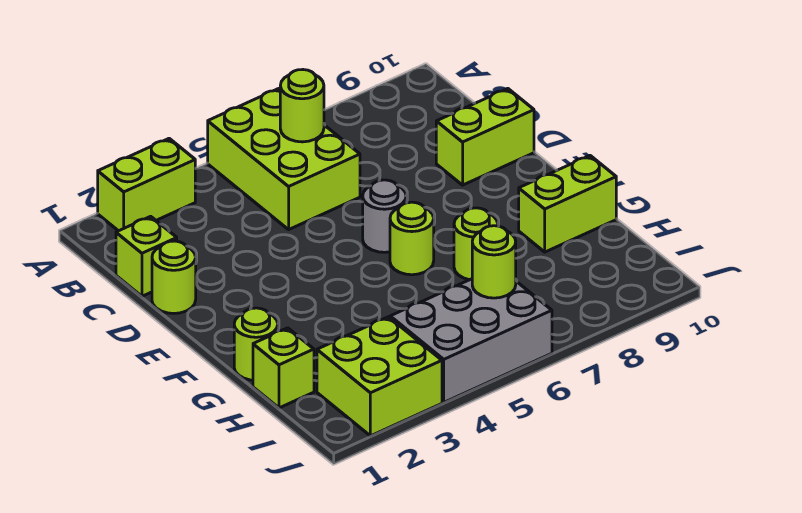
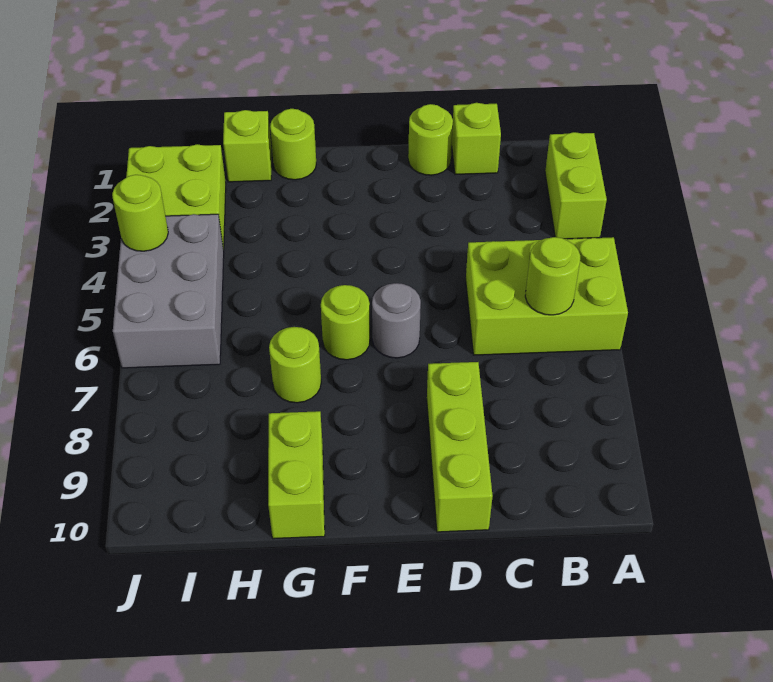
lime brick D9:D10 level 1 -> lime brick D8:D10 level 1
lime round brick I6 level 2 -> lime round brick J4 level 2

